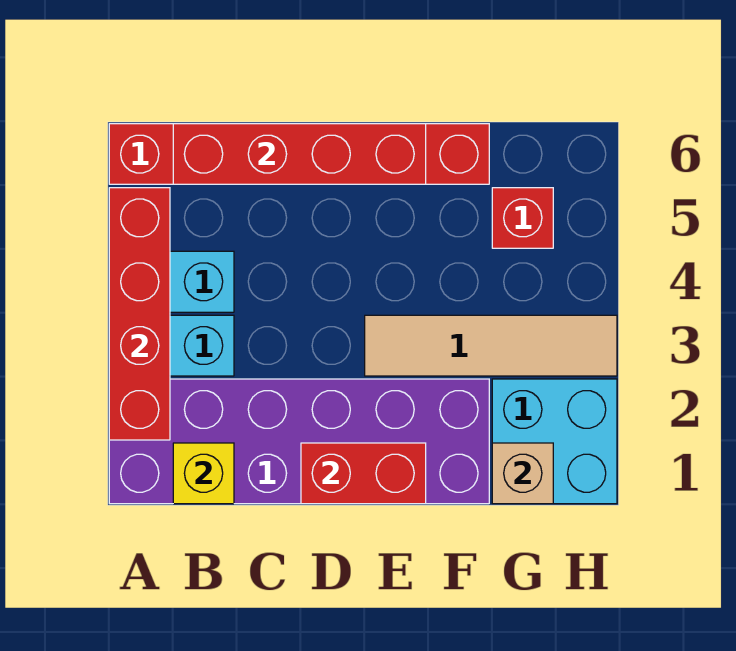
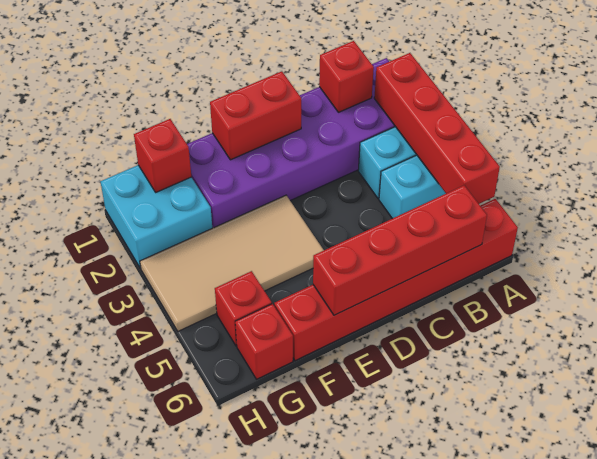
yellow brick B1 level 2 -> red brick B1 level 2
tan tile E3:H3 level 1 -> tan tile E3:H4 level 1
tan brick G1 level 2 -> red brick G1 level 2
none -> red brick G6 level 1

